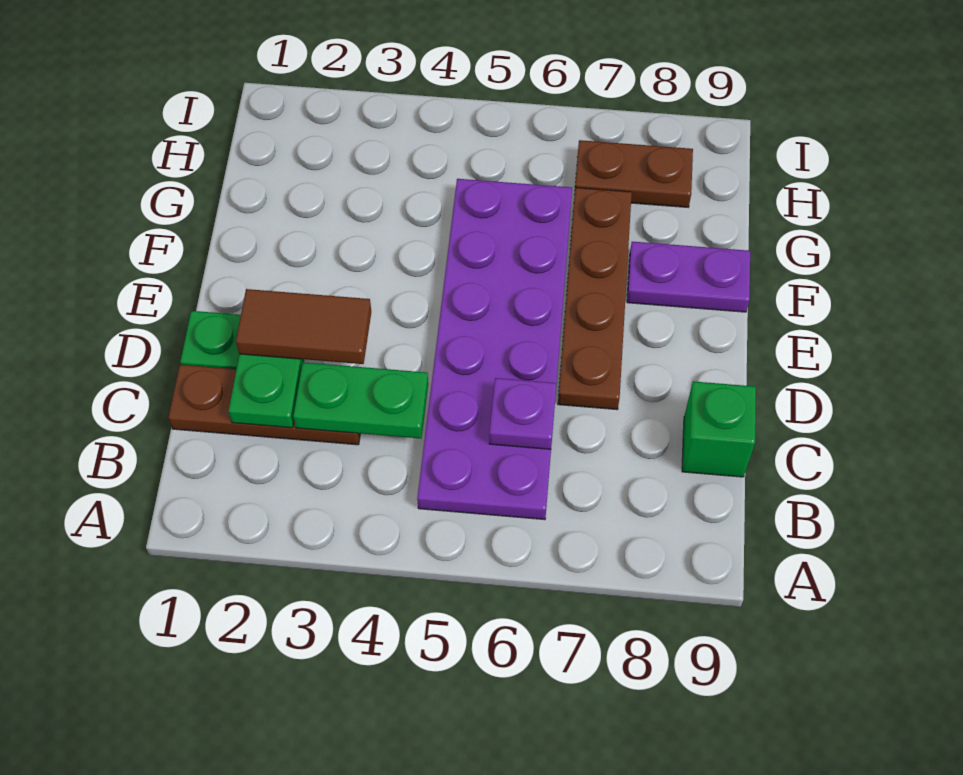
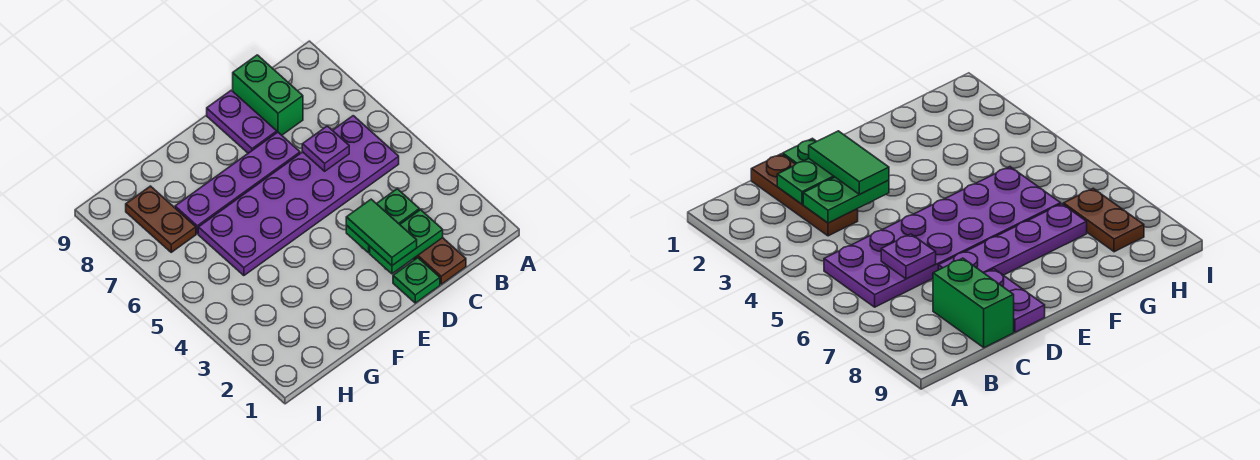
green plate C3:C4 level 2 -> green plate C3:D3 level 2
green brick C9 level 1 -> green brick C8:C9 level 1
brown tile D2:D3 level 3 -> green tile D2:D3 level 3
brown plate D7:G7 level 1 -> purple plate D7:G7 level 1
purple plate F8:F9 level 1 -> purple plate D8:D9 level 1

